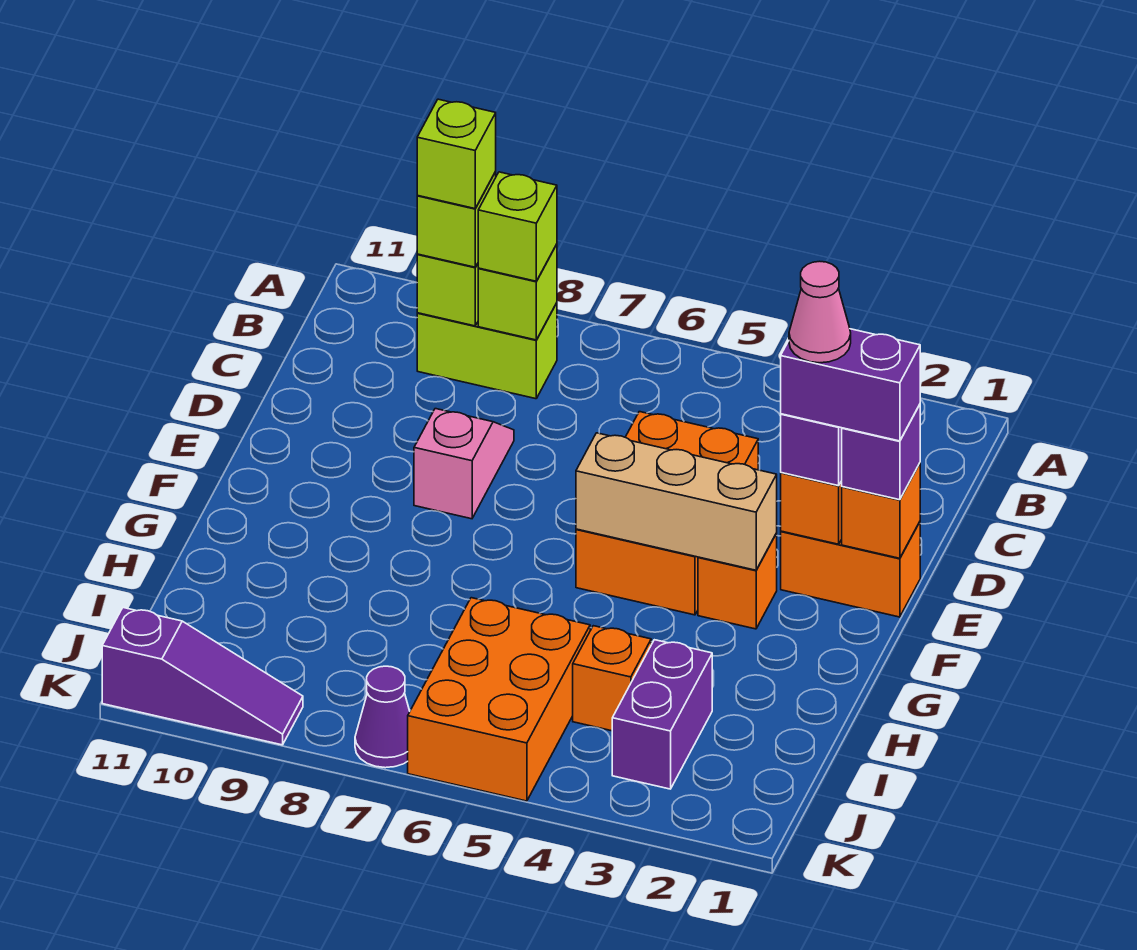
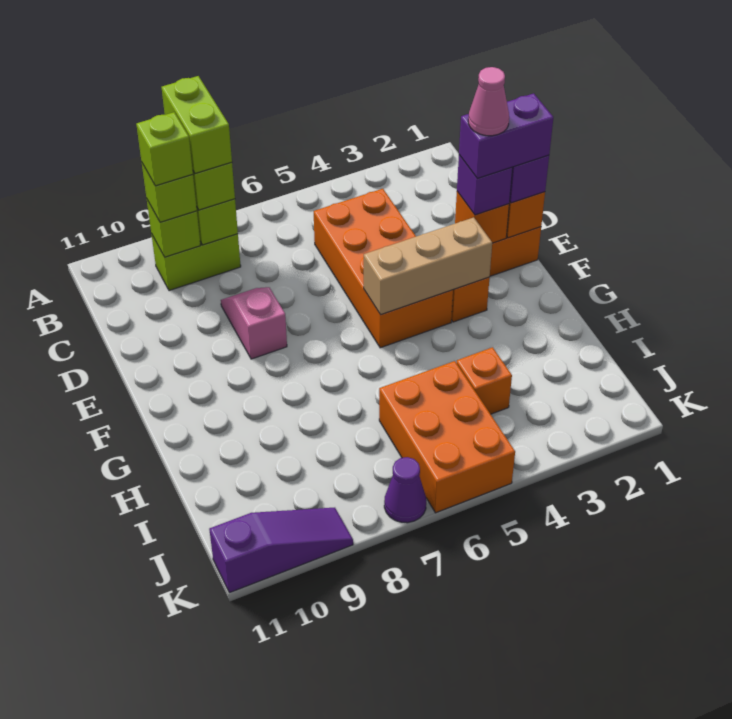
none -> lime brick A8:B8 level 4
orange brick D4:F5 level 1 -> orange brick C4:F5 level 1
purple brick I3:J3 level 1 -> none

